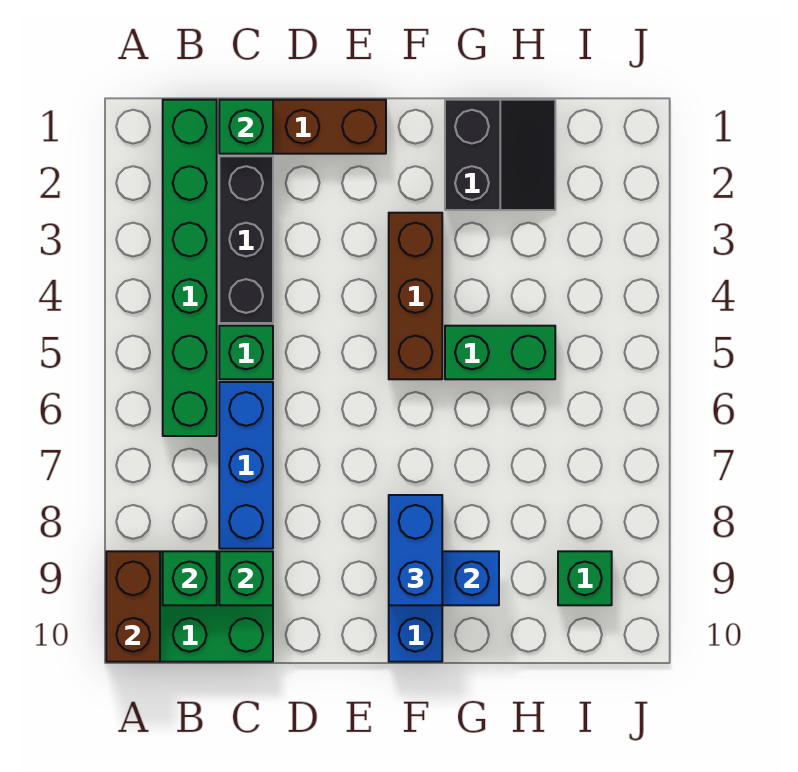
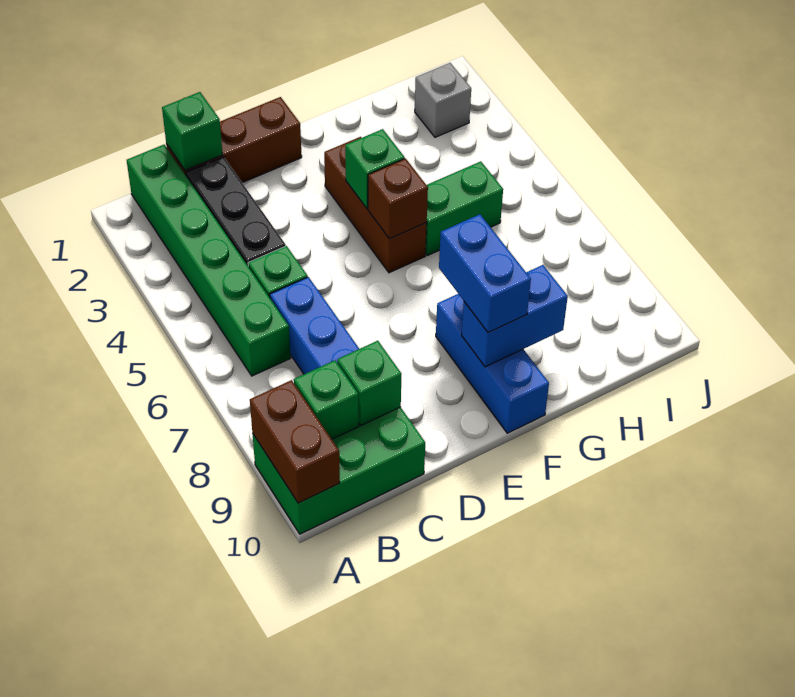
none -> brown brick F5 level 2
black slope G1:H2 level 1 top G -> none
none -> grey brick I2 level 1
green brick I9 level 1 -> green brick F4 level 2

